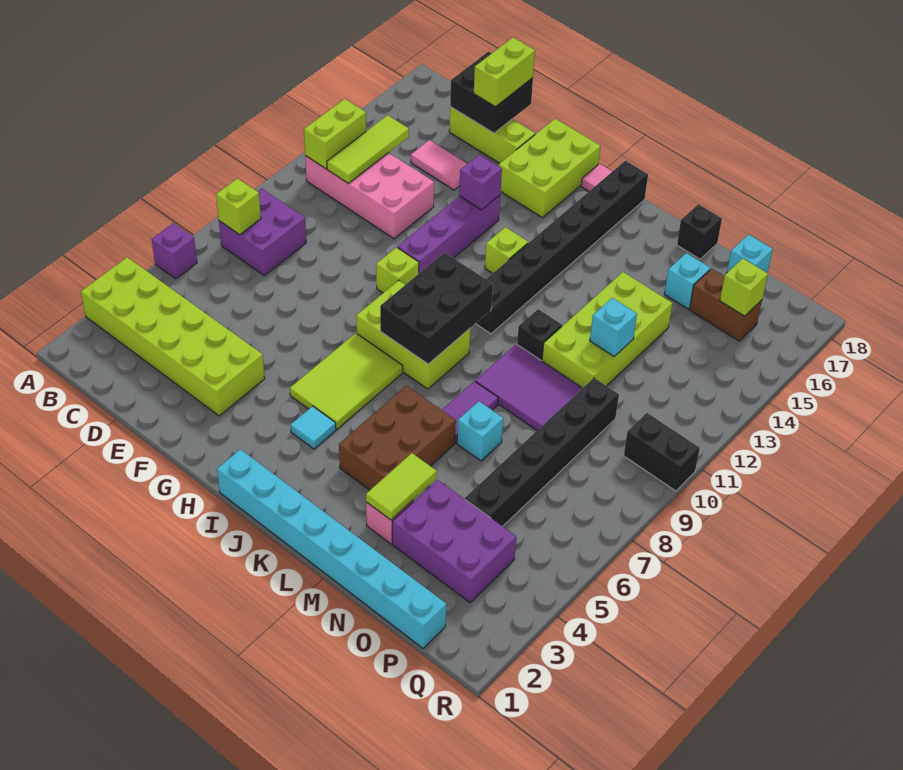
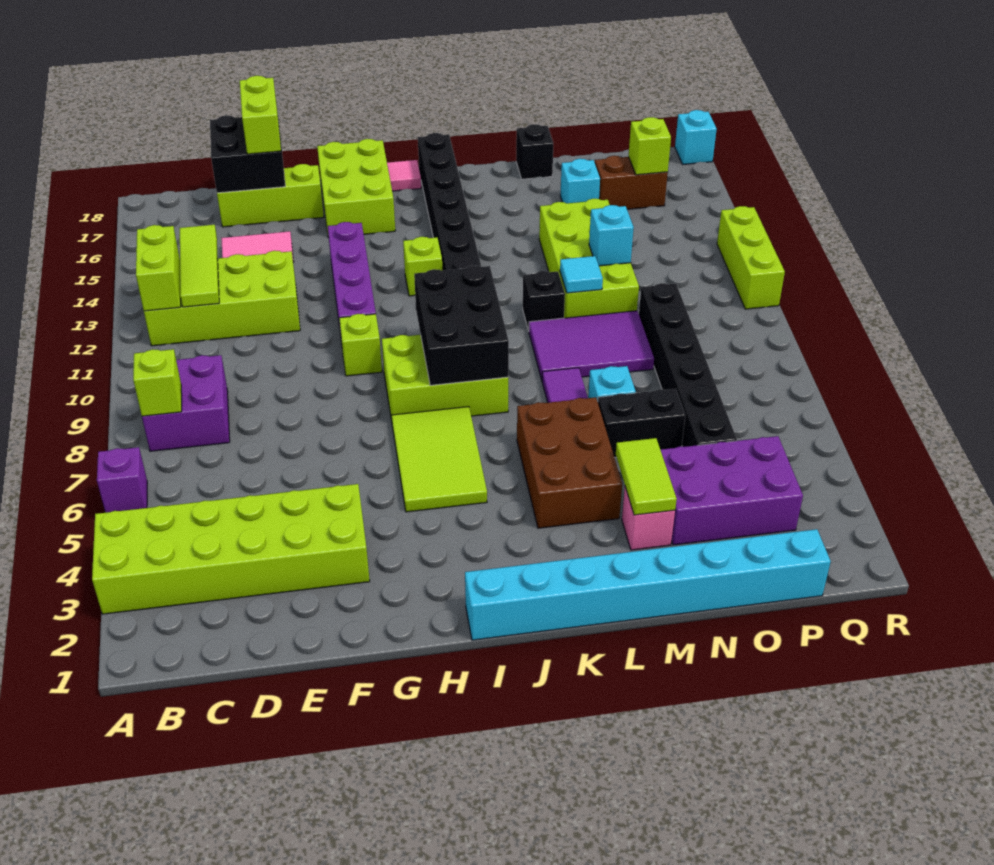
pink brick B12:E13 level 1 -> lime brick B12:E13 level 1
purple brick G14 level 2 -> none
cyan tile I4 level 1 -> cyan tile M11 level 2
cyan brick O18 level 1 -> cyan brick R18 level 1
black brick Q10:R10 level 1 -> black brick M6:N6 level 1
none -> lime brick R11:R13 level 1

